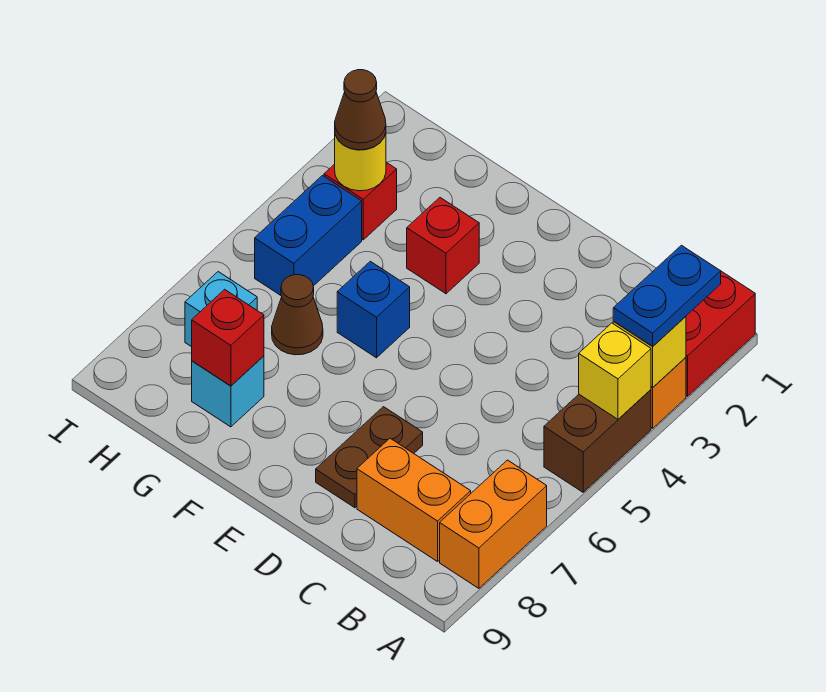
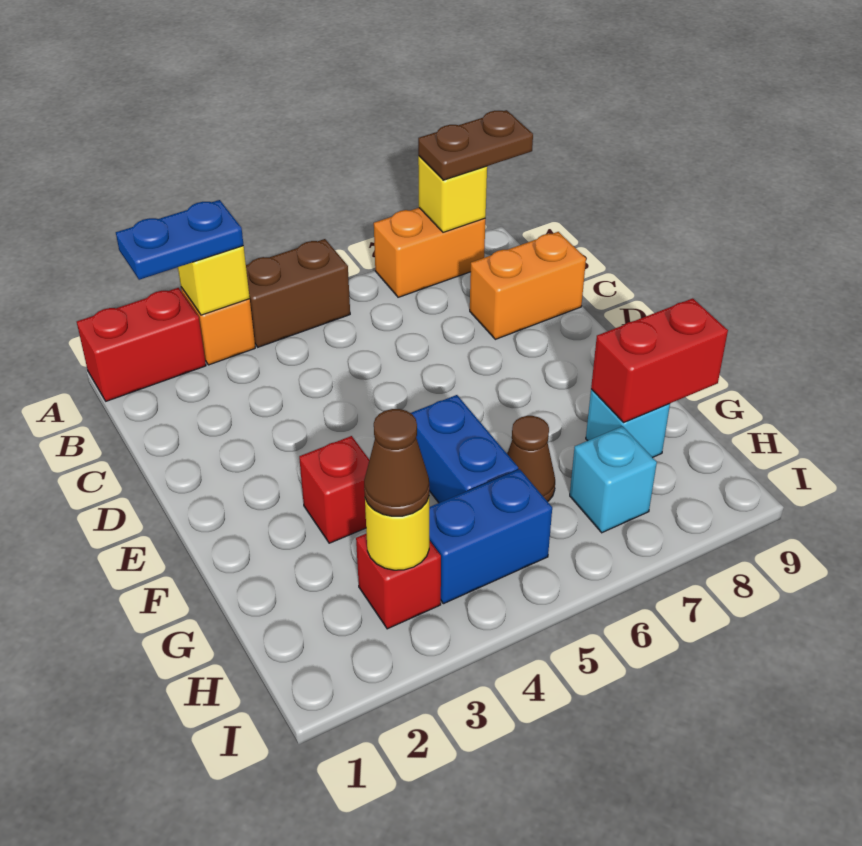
yellow brick A4 level 2 -> yellow brick A8 level 2
orange brick B8:C8 level 1 -> orange brick C8:C9 level 1
brown plate D7:D8 level 1 -> brown plate A8:A9 level 3
blue brick F5 level 1 -> blue brick F5:G5 level 1
red brick G8 level 2 -> red brick G8:G9 level 2

